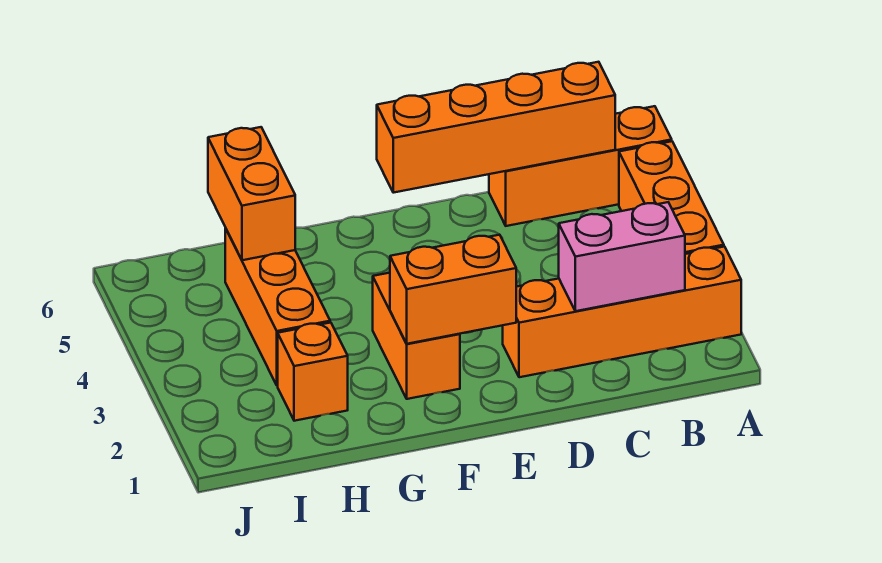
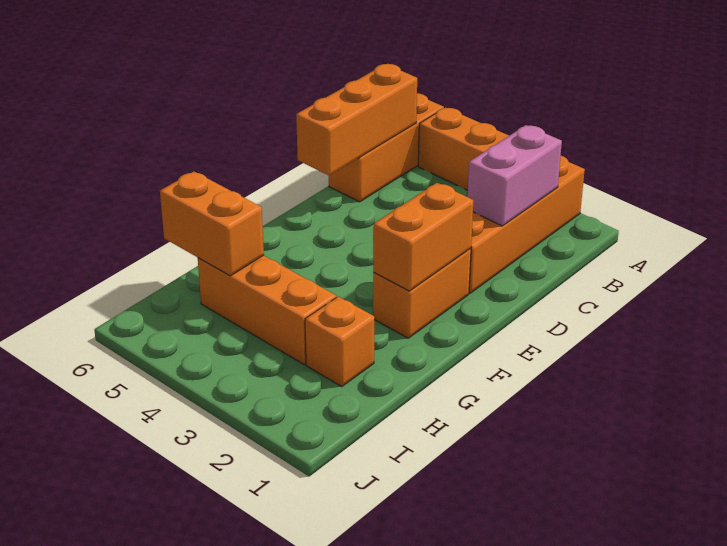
orange brick B6:E6 level 2 -> orange brick B6:D6 level 2
orange brick F2:F3 level 1 -> orange brick E2:F2 level 1

